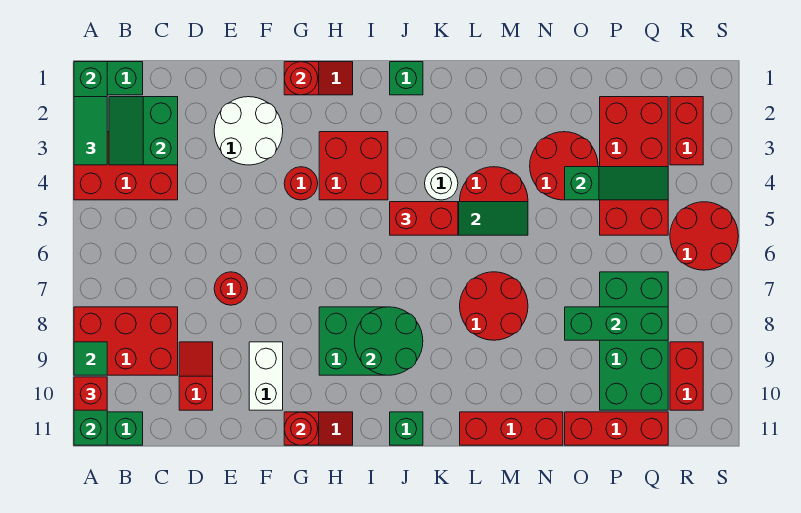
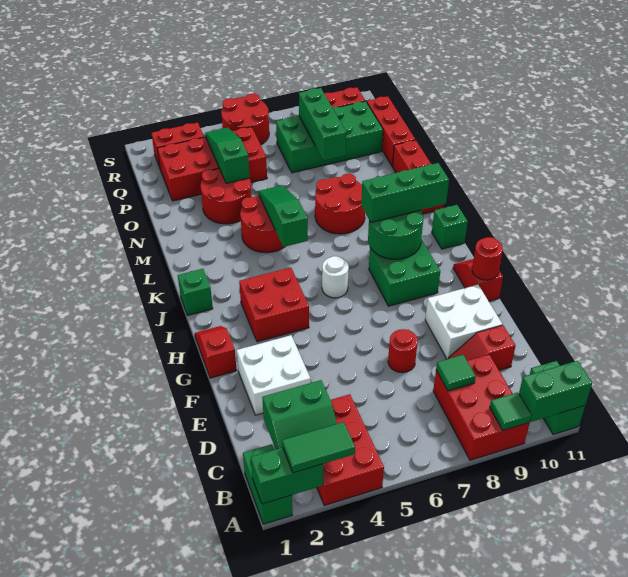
red brick A10 level 3 -> none
none -> green tile C8 level 2
white round brick E2:F3 level 1 -> white brick E2:F3 level 1
white brick F9:F10 level 1 -> white brick E9:F10 level 1
red round brick G1 level 2 -> none
red round brick G4 level 1 -> none
red brick J5:K5 level 3 -> none
none -> green brick J8:J10 level 3
white round brick K4 level 1 -> white round brick I6 level 1

